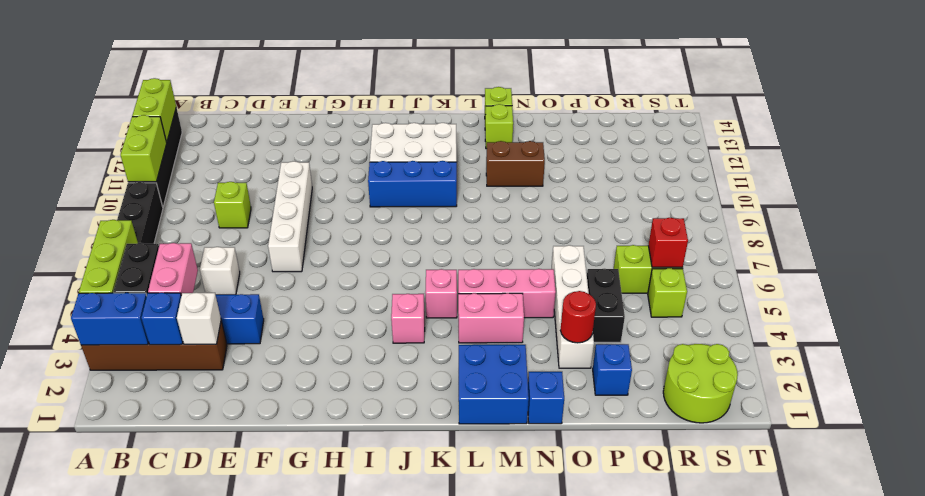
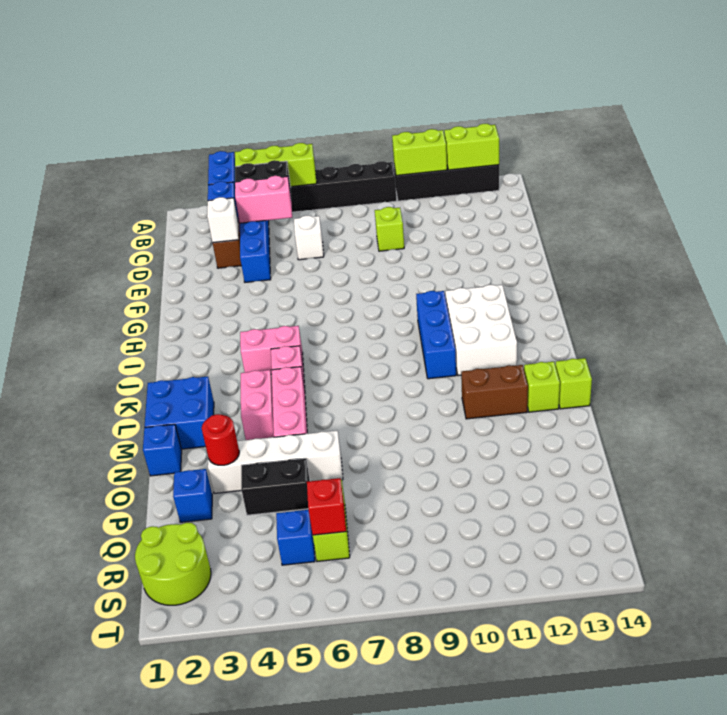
white brick F7:F10 level 1 -> none
pink brick J4 level 1 -> pink brick J4:J5 level 1
brown brick M11:N11 level 1 -> brown brick M11:M12 level 1
lime brick R5 level 1 -> blue brick R5 level 1

